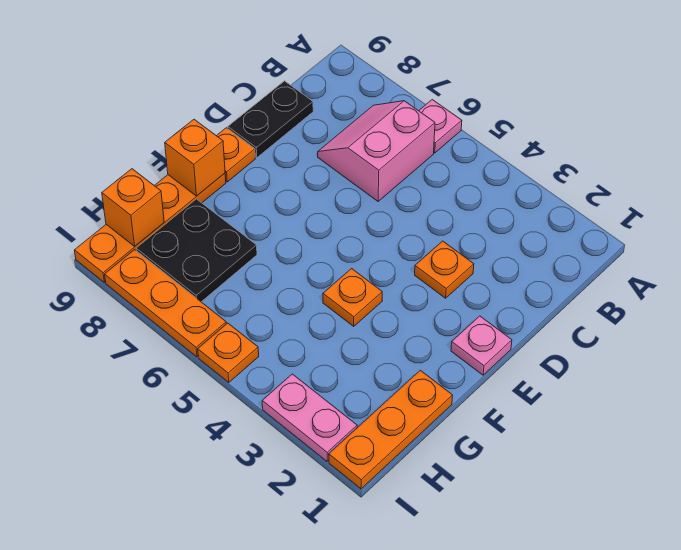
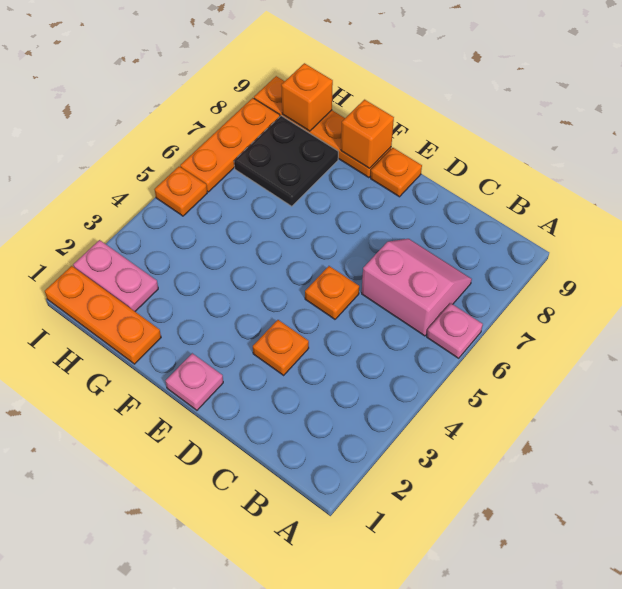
black plate C9:D9 level 1 -> none
orange plate F4 level 1 -> orange plate D5 level 1
pink plate I2:I3 level 1 -> pink plate H2:I2 level 1

